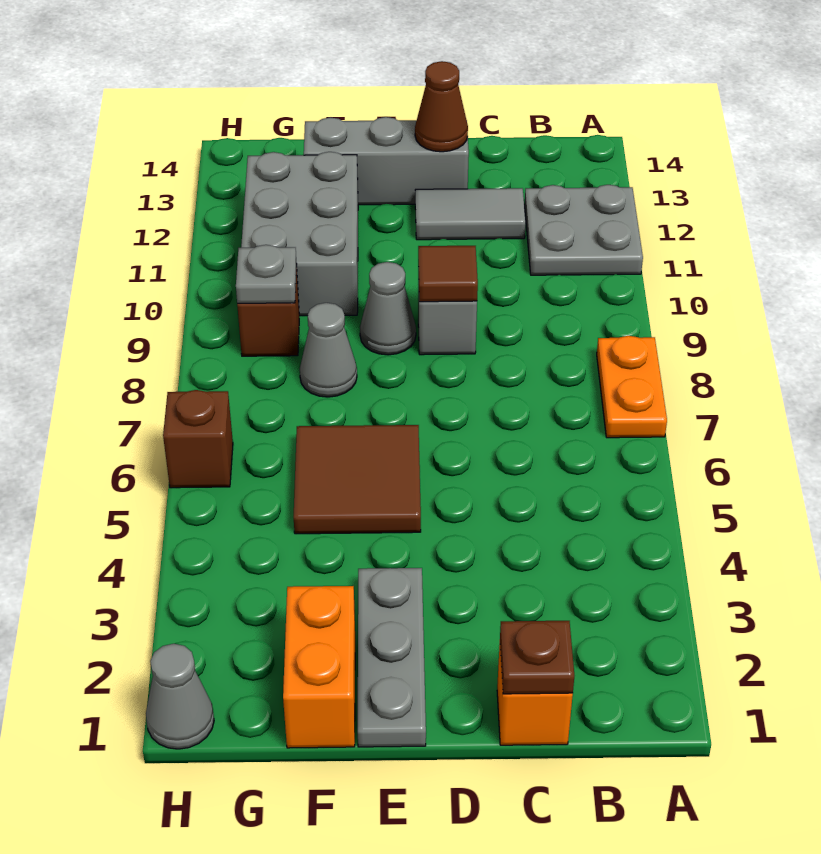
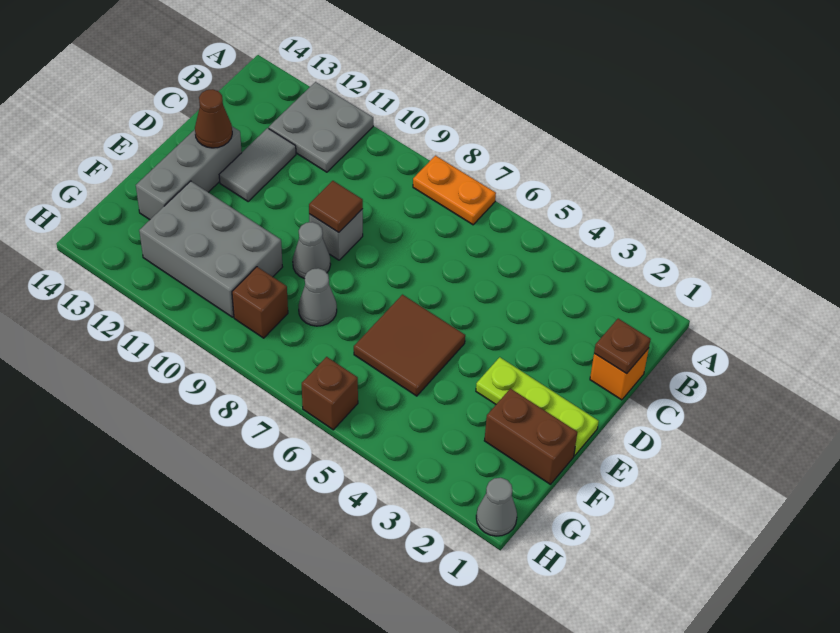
grey plate E1:E3 level 1 -> lime plate E1:E3 level 1
orange brick F1:F2 level 1 -> brown brick F1:F2 level 1
grey plate G9 level 2 -> none

